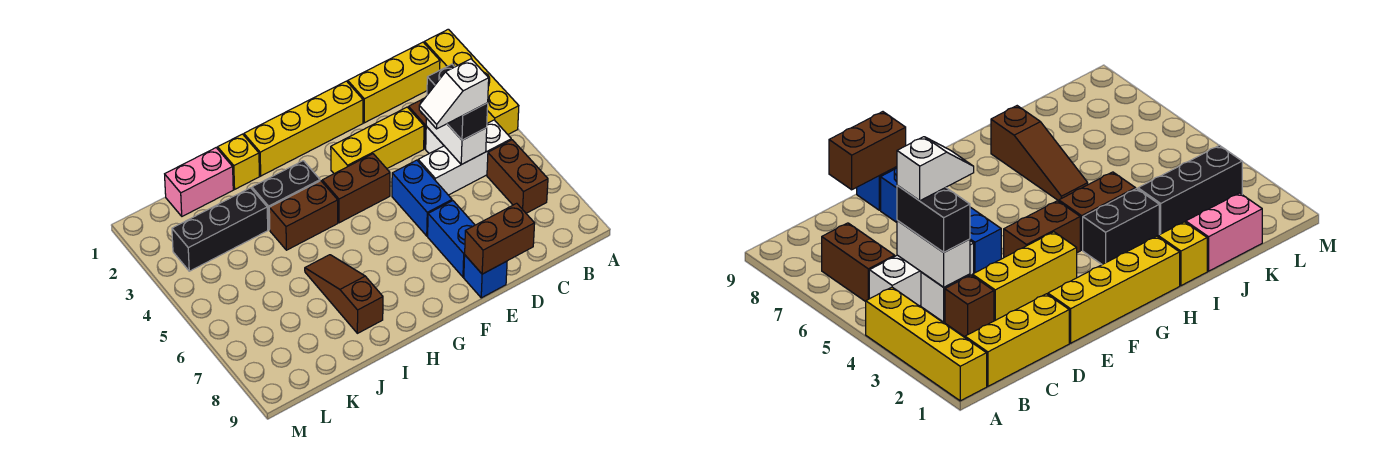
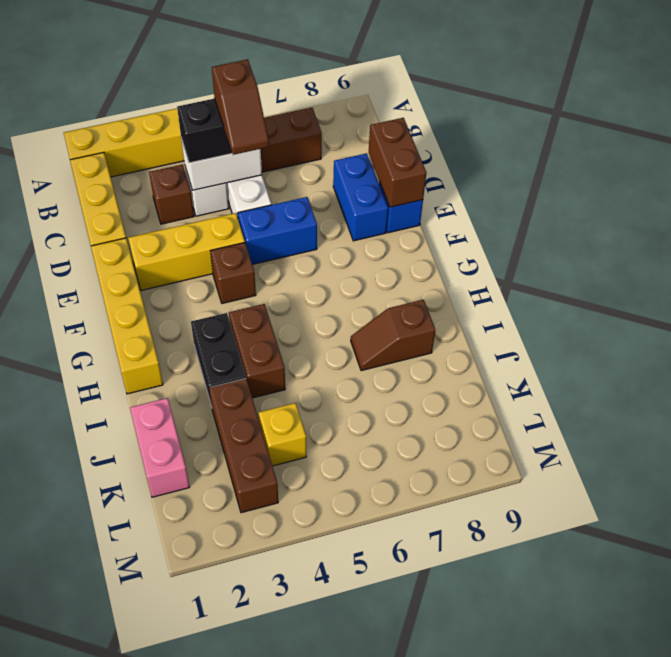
white slope C5:D5 level 4 top C -> brown slope C5:D5 level 4 top C
yellow brick D3:F3 level 1 -> yellow brick E2:E4 level 1
blue brick E7:E8 level 1 -> blue brick D8:E8 level 1
brown brick F4:G4 level 1 -> brown brick F4 level 1
yellow brick I1 level 1 -> yellow brick K4 level 1
brown slope I6:I8 level 1 top 8 -> brown slope I7:I8 level 1 top 8
black brick J3:L3 level 1 -> brown brick J3:L3 level 1

